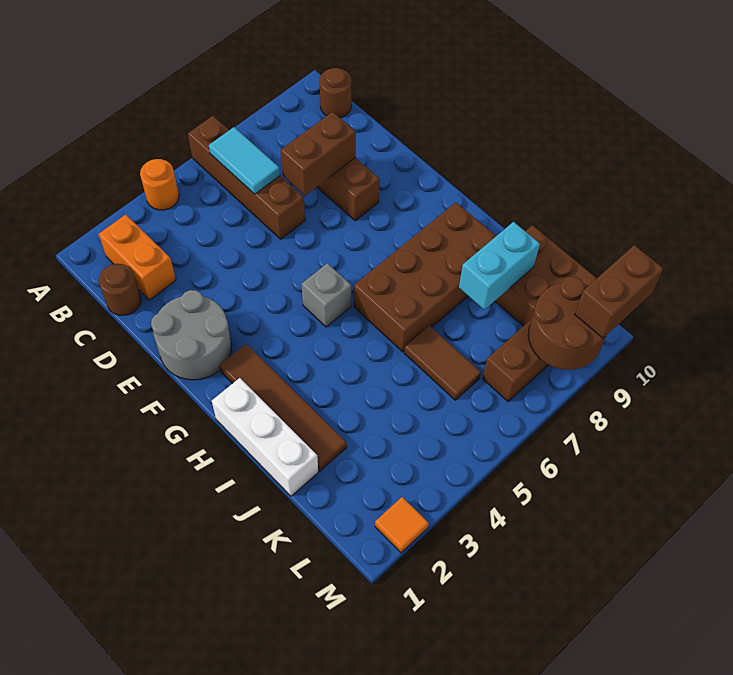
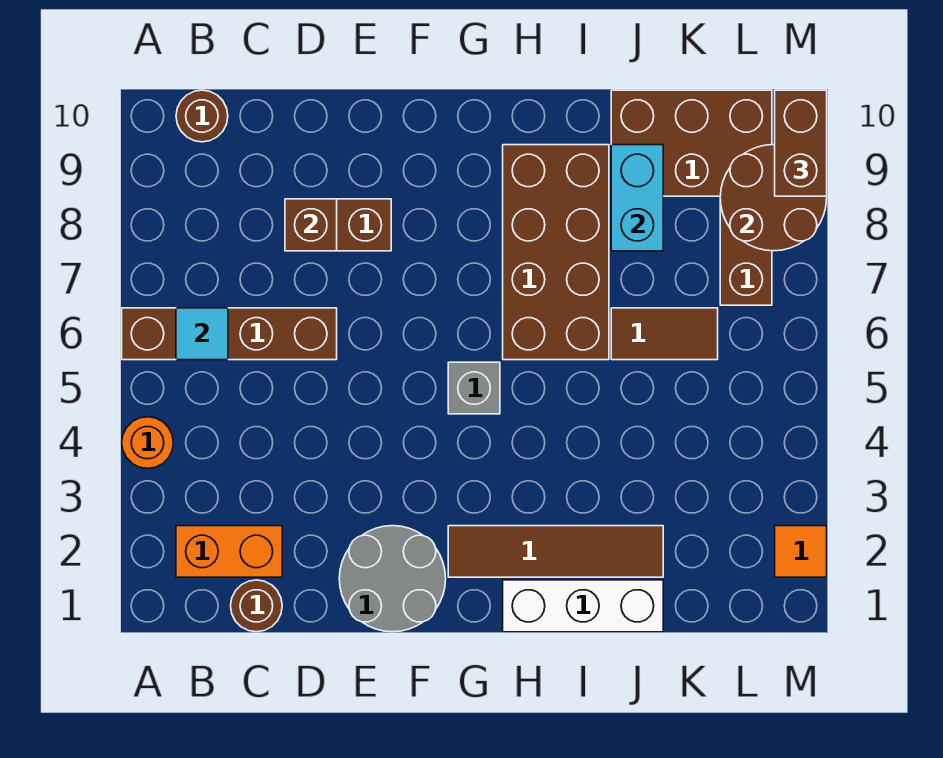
cyan tile B6:C6 level 2 -> cyan tile B6 level 2
brown brick D7:D8 level 2 -> brown brick D8 level 2

